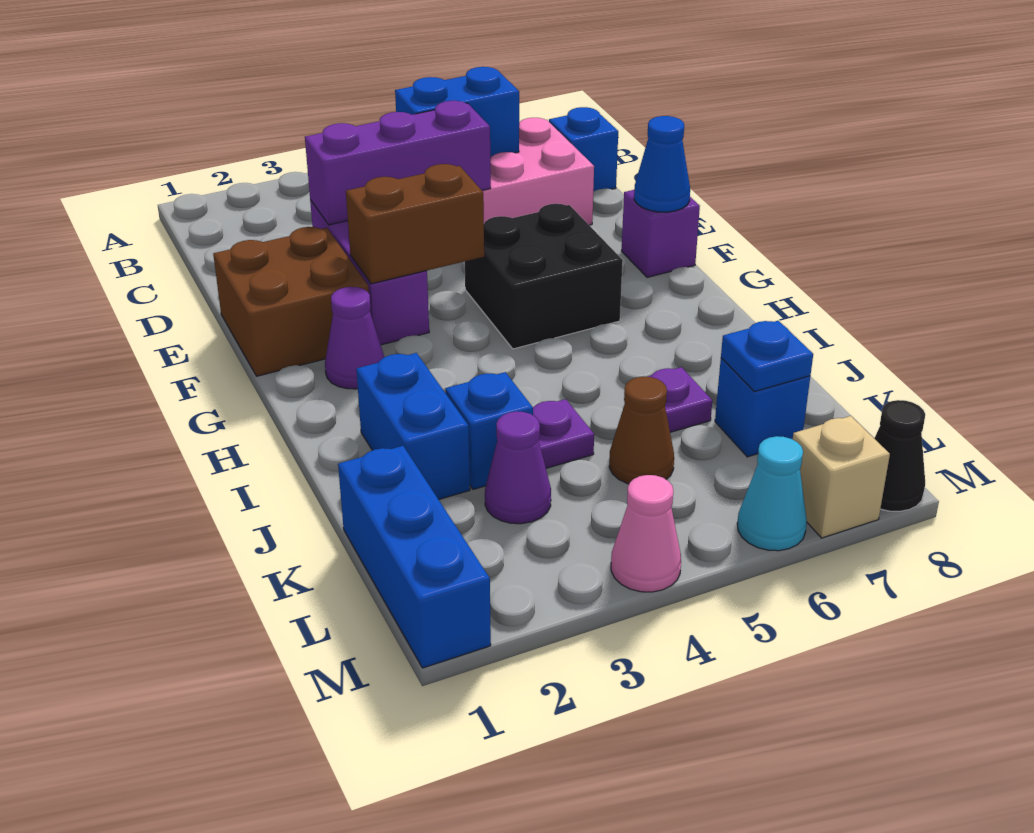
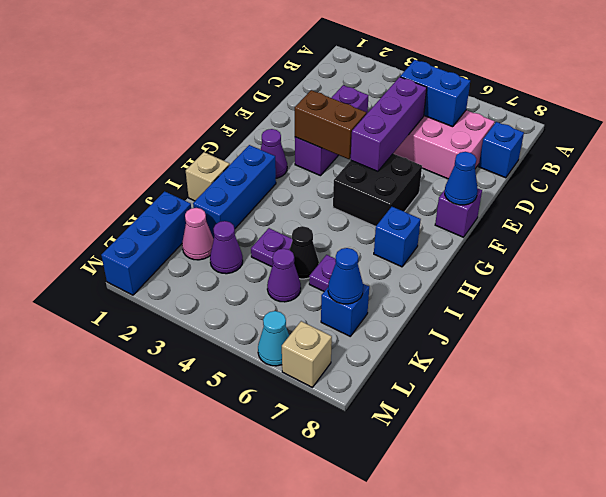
purple brick D3:D5 level 2 -> purple brick D5:F5 level 2
brown brick E1:F2 level 1 -> none
none -> tan brick I1 level 1
blue brick I2:J2 level 1 -> blue brick H2:J2 level 1
blue brick J3 level 1 -> blue brick H7 level 1
brown cone K5 level 1 -> purple cone K5 level 1
blue plate K7 level 2 -> blue cone K7 level 2
pink cone M4 level 1 -> pink cone K2 level 1
black cone M8 level 1 -> black cone J5 level 1

